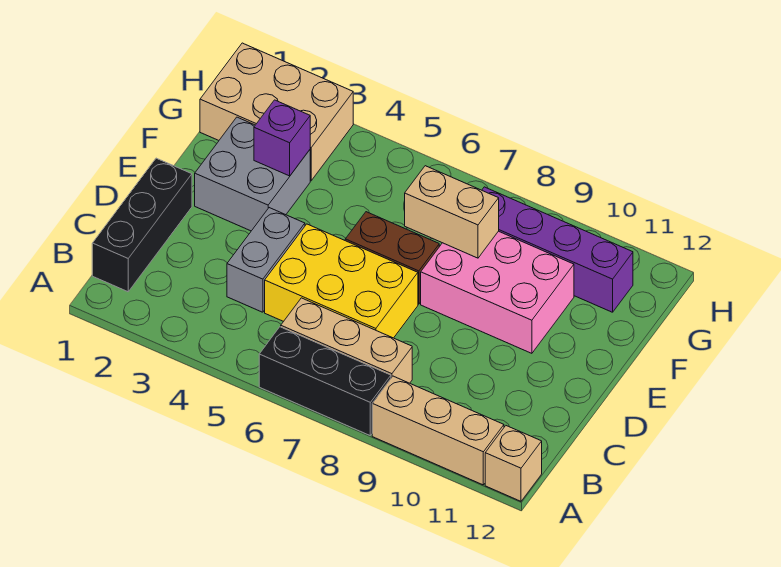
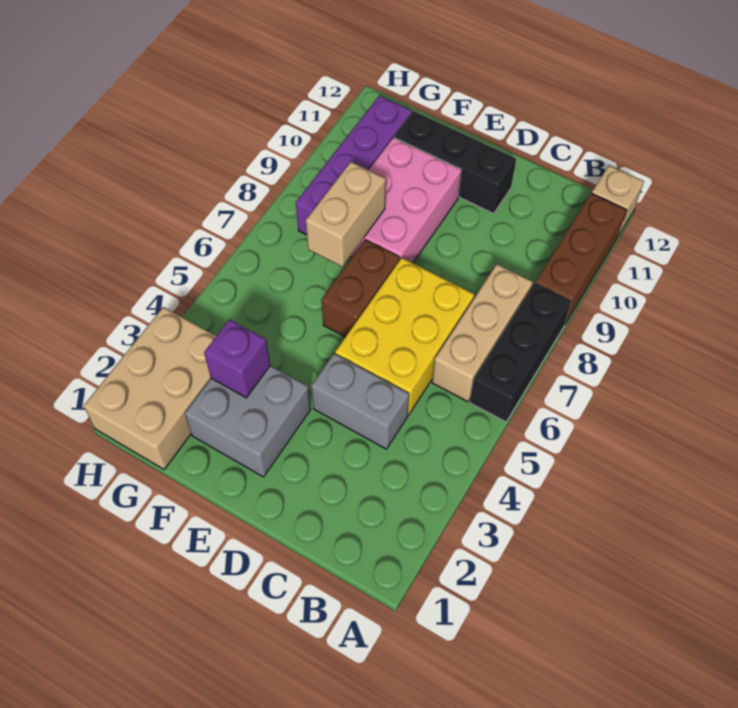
tan brick A9:A11 level 1 -> brown brick A9:A11 level 1
black brick B1:D1 level 1 -> black brick D11:F11 level 1

